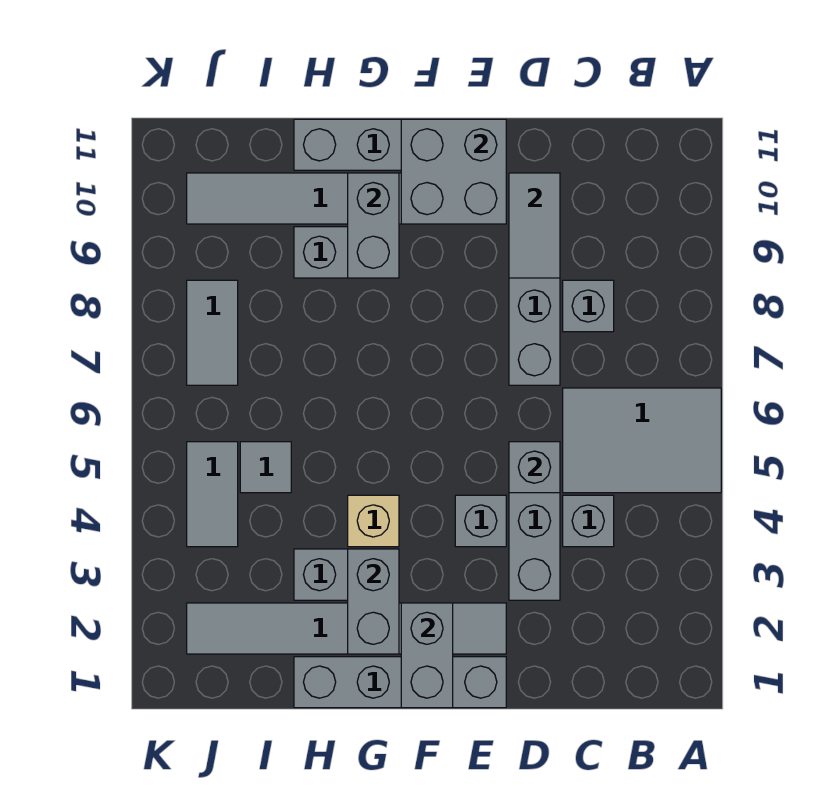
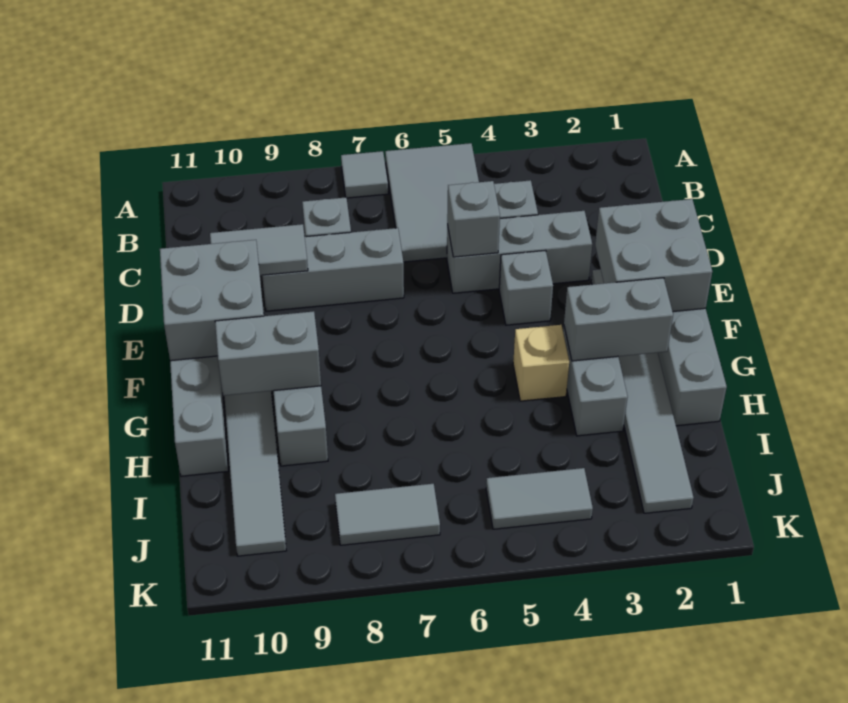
grey brick F1:F2 level 2 -> grey brick E1:F2 level 2
grey tile I5 level 1 -> grey tile A7 level 1

